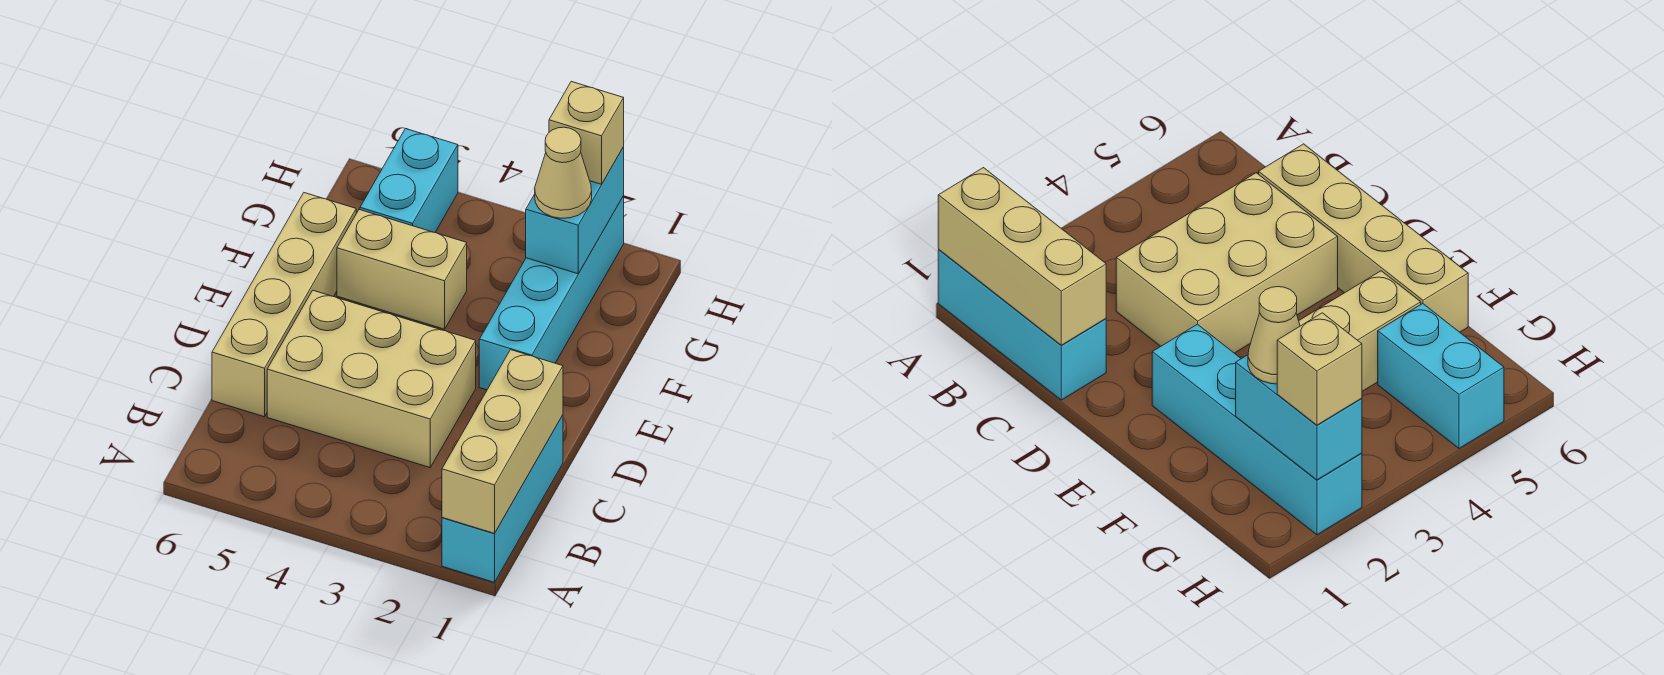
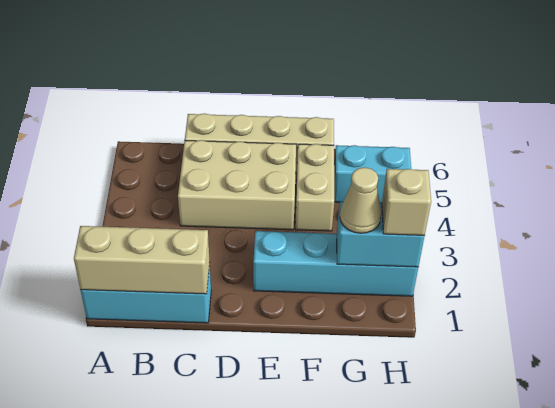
tan brick C3:D5 level 1 -> tan brick C4:E5 level 1

